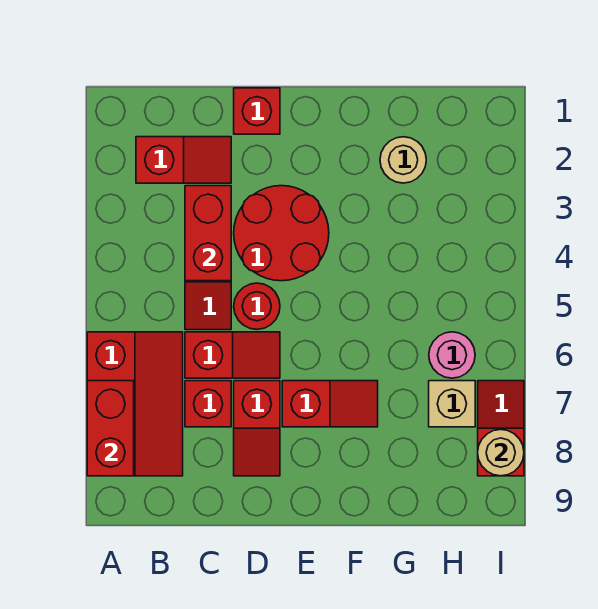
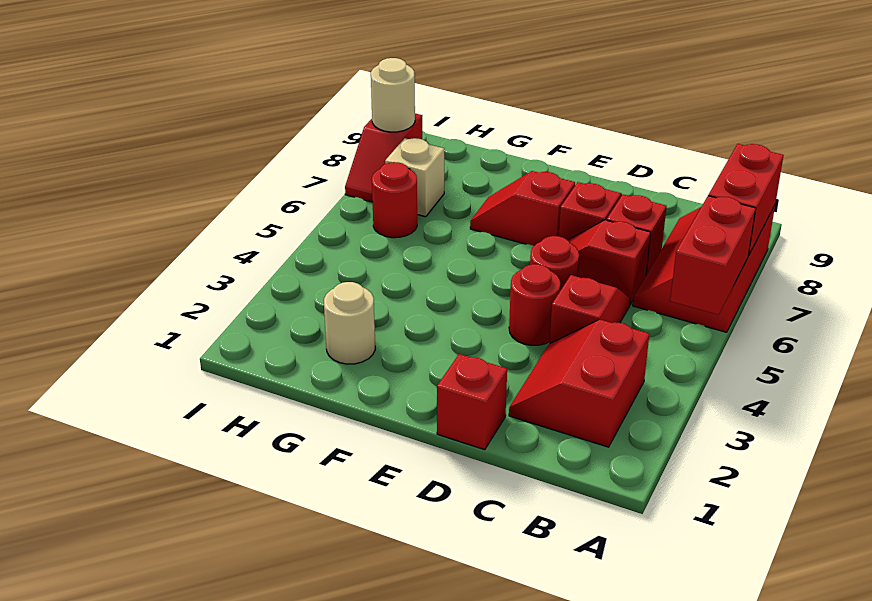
red slope B2:C2 level 1 top B -> red slope B2:C3 level 1 top B
red brick C3:C4 level 2 -> red brick A5:A6 level 2
red round brick D3:E4 level 1 -> red round brick D4 level 1
pink round brick H6 level 1 -> red round brick H6 level 1

